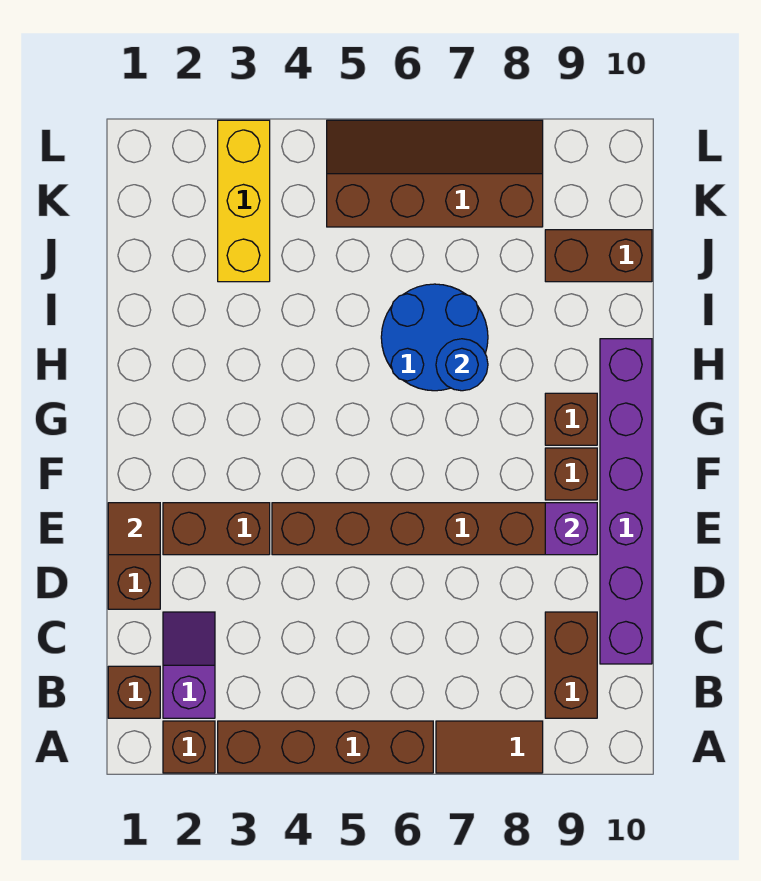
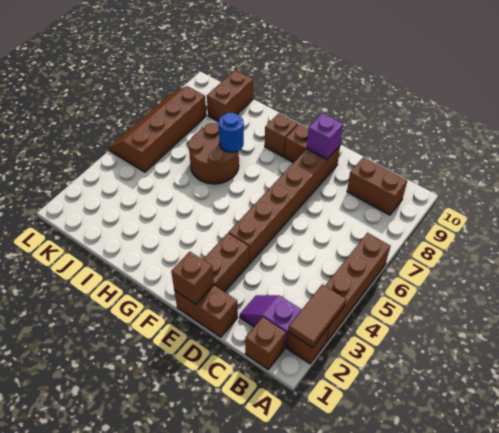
brown tile A7:A8 level 1 -> brown tile A2:A3 level 2
purple brick C10:H10 level 1 -> none
brown tile E1 level 2 -> brown brick E1 level 2
blue round brick H6:I7 level 1 -> brown round brick H6:I7 level 1
yellow brick J3:L3 level 1 -> none

